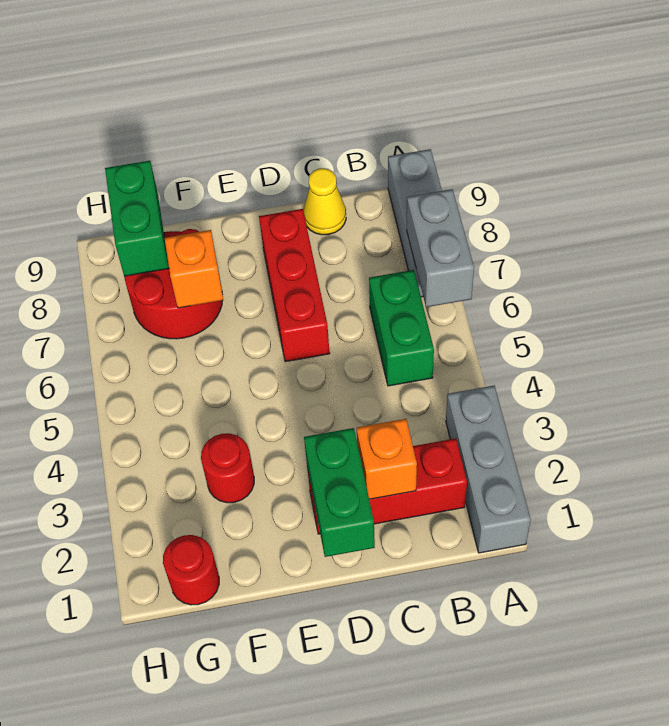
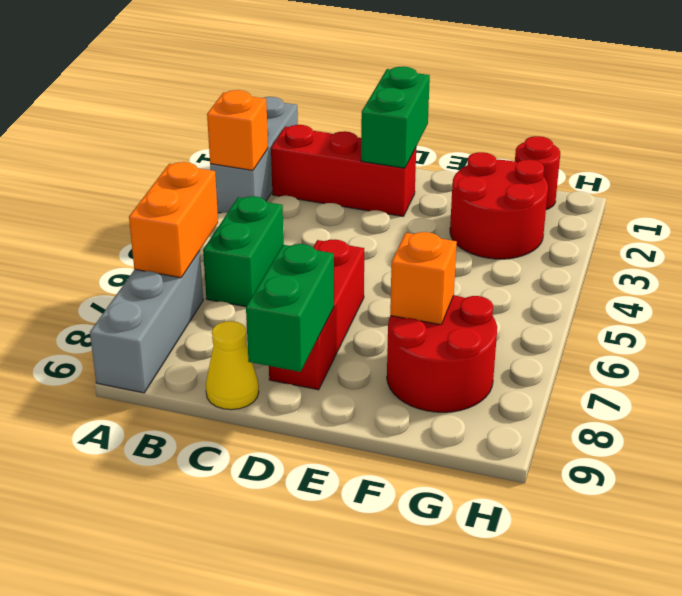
grey brick A6:A7 level 2 -> orange brick A6:A7 level 2
orange brick C2 level 2 -> orange brick A3 level 2
red round brick F3 level 1 -> red round brick F2:G3 level 1
green brick G8:G9 level 2 -> green brick D8:D9 level 2

